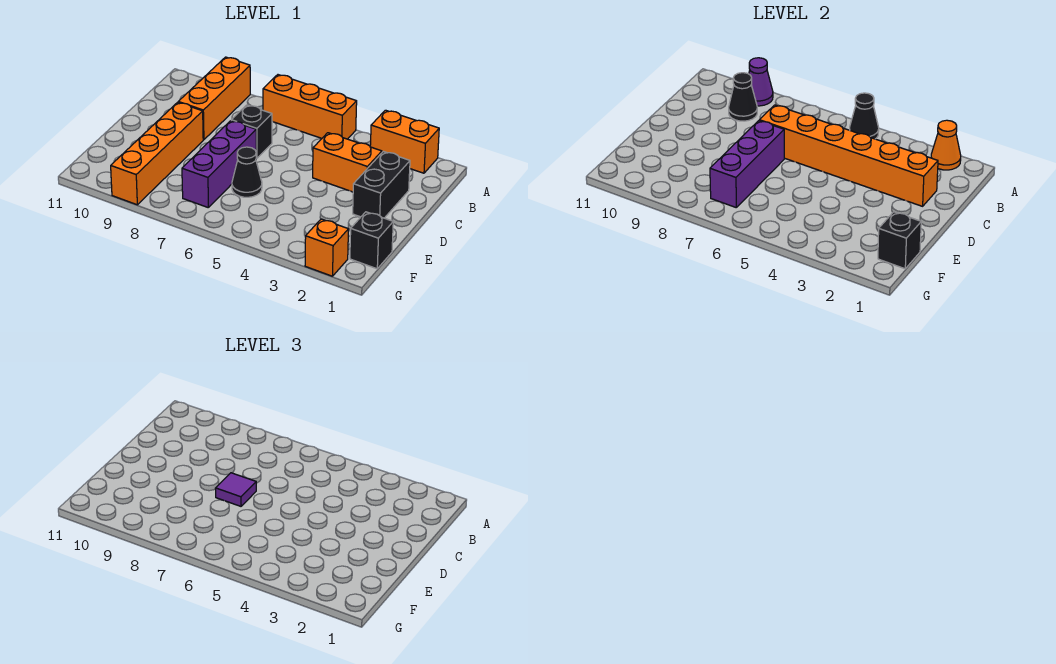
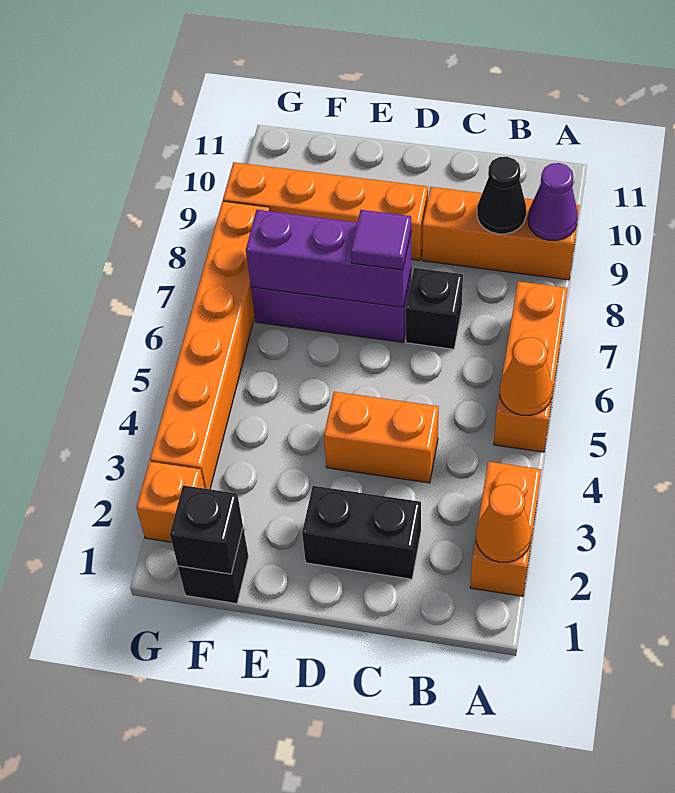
black cone A5 level 2 -> orange cone A5 level 2
orange brick C2:C7 level 2 -> orange brick G3:G8 level 1
orange brick C3:C4 level 1 -> orange brick C4:D4 level 1
black cone E6 level 1 -> none

